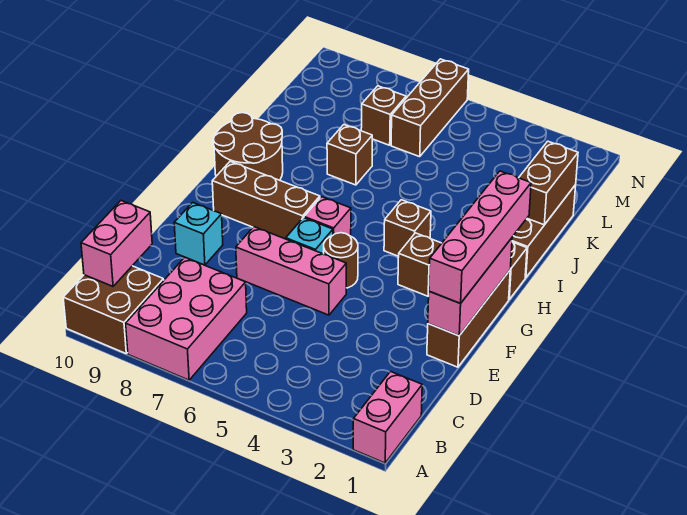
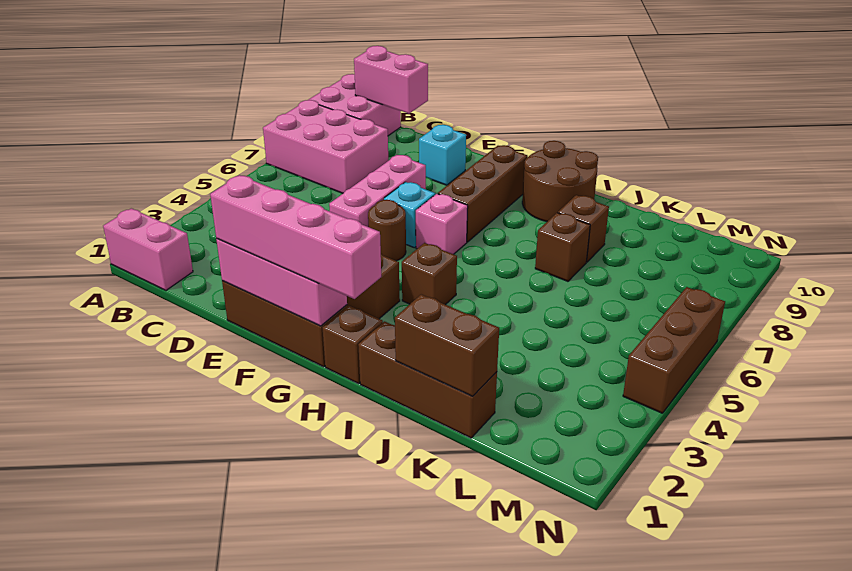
brown brick A9:B10 level 1 -> pink brick A9:B10 level 1
brown brick L6:N6 level 1 -> brown brick N4:N6 level 1
brown brick L7 level 1 -> brown brick J8 level 1

